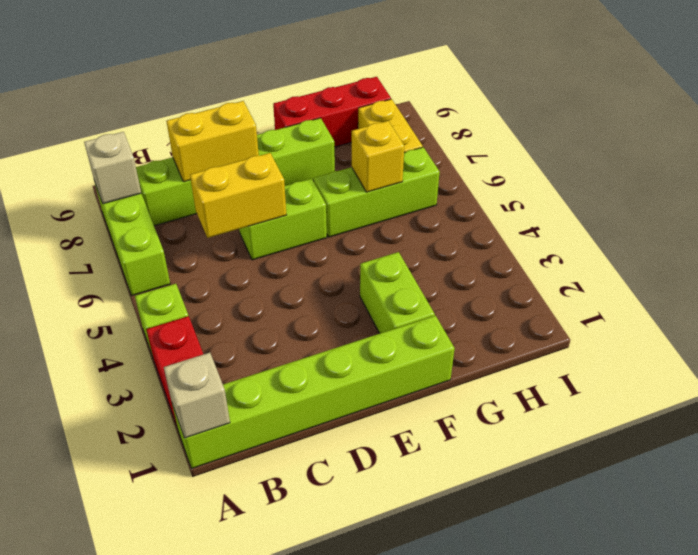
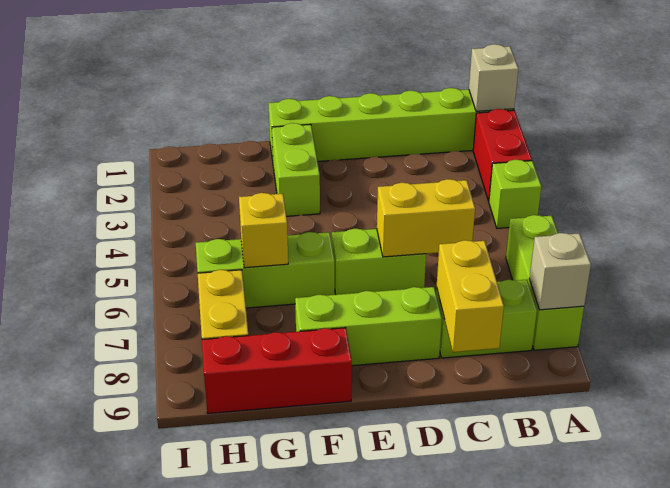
yellow brick C8:D8 level 2 -> yellow brick C8:C9 level 2

